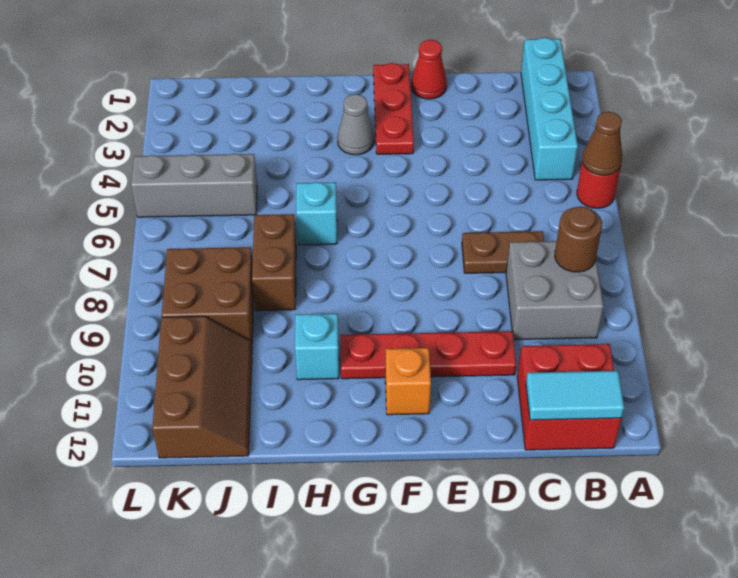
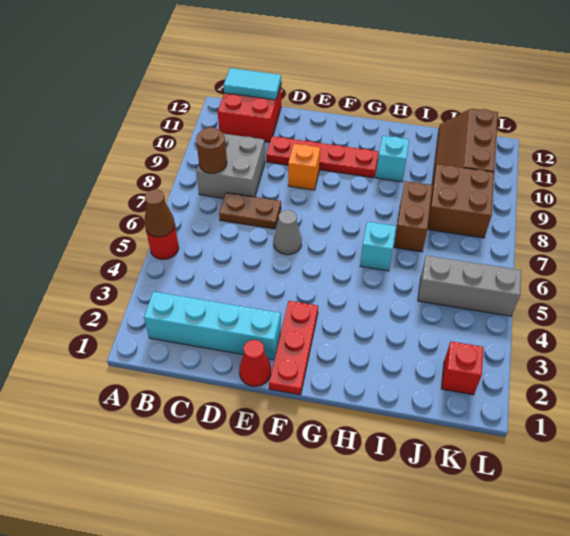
cyan brick B1:B4 level 1 -> cyan brick B2:E2 level 1
orange brick F11 level 1 -> orange brick E9 level 1
grey cone G3 level 1 -> grey cone E6 level 1
none -> red brick K2 level 1

